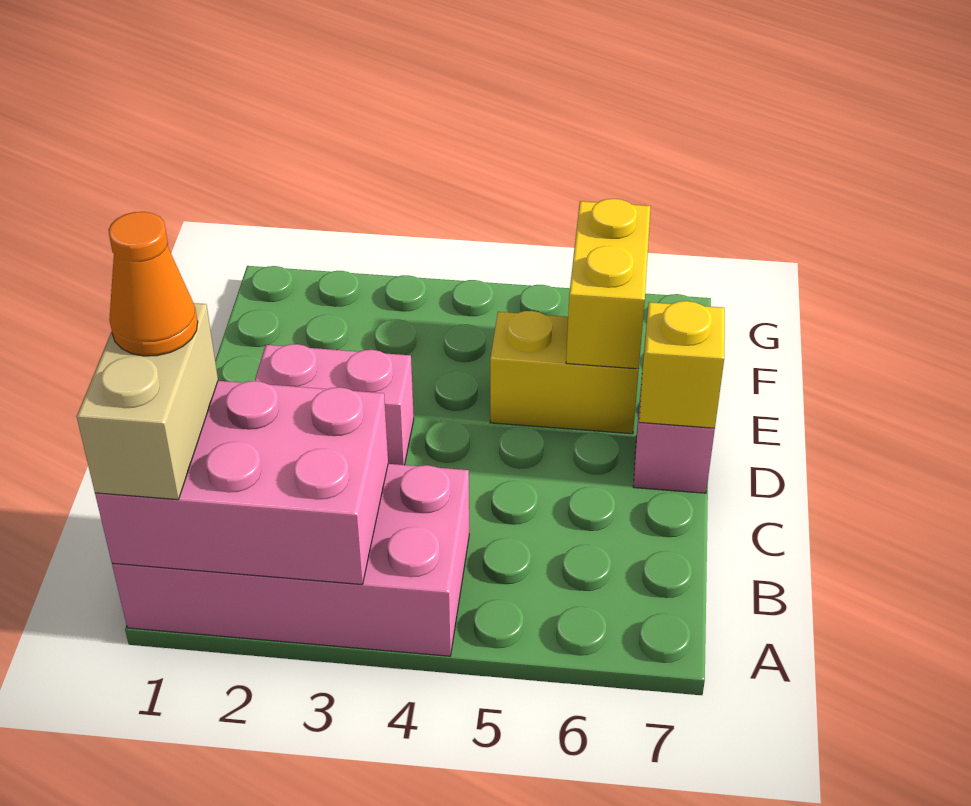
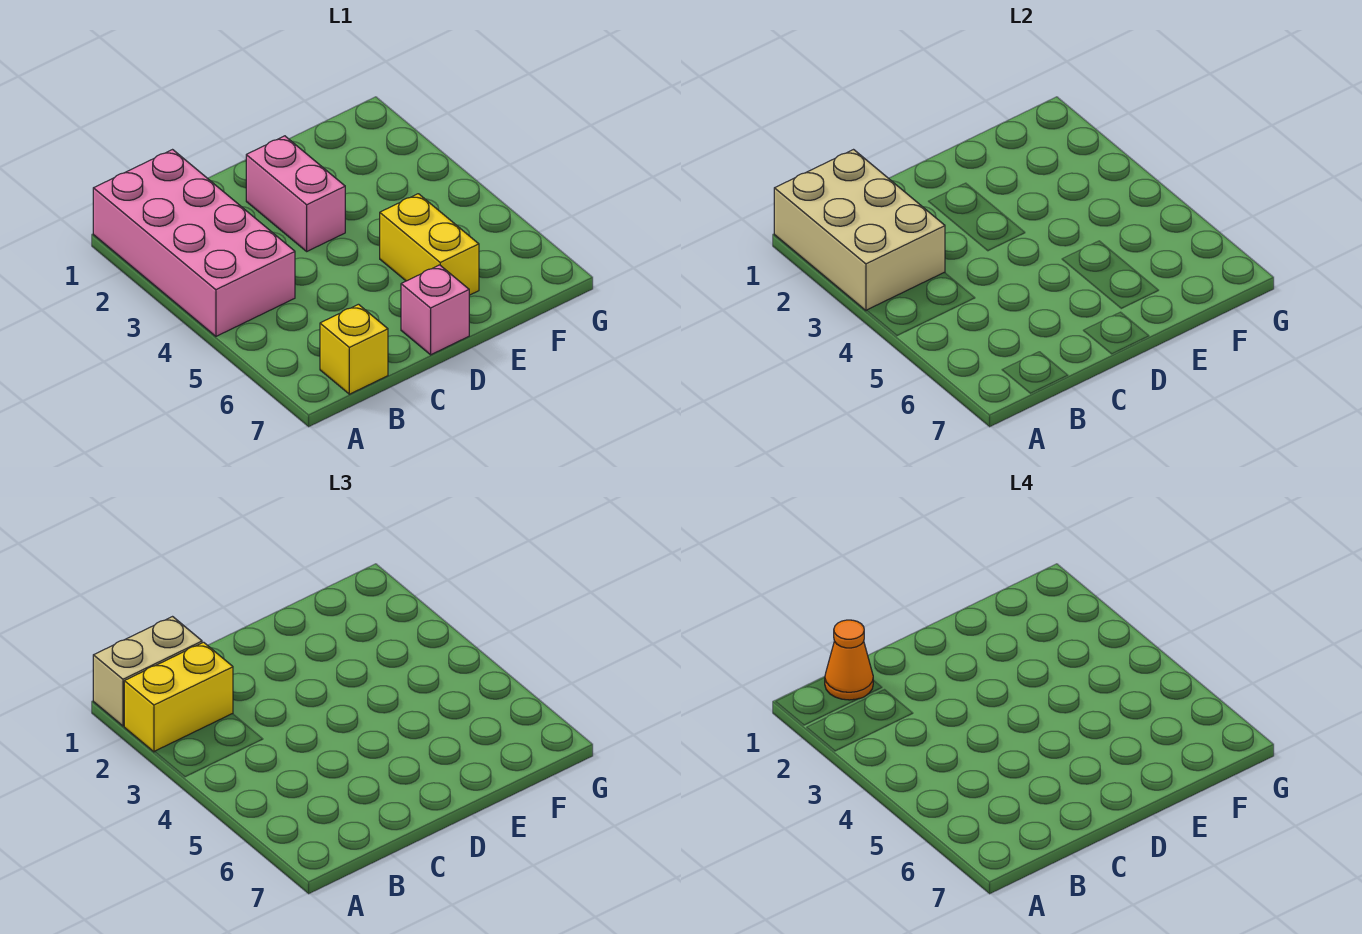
pink brick A1:B3 level 2 -> tan brick A1:B3 level 2
yellow brick D7 level 2 -> yellow brick B7 level 1
yellow brick E6:F6 level 2 -> yellow brick A2:B2 level 3

